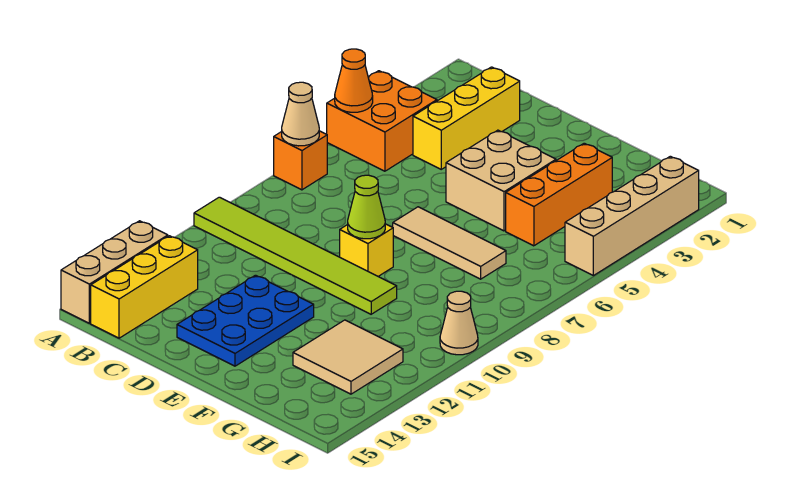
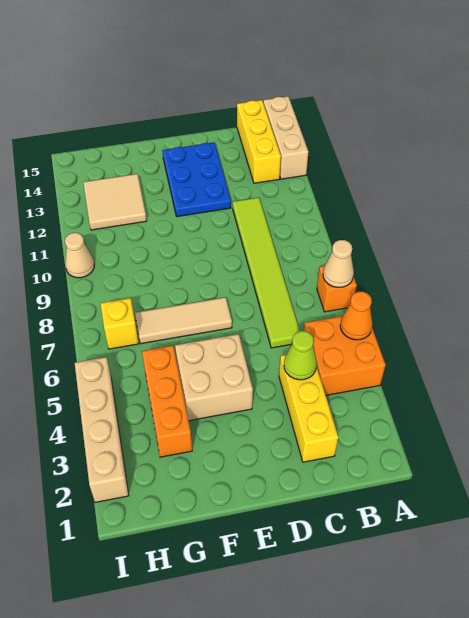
lime tile A10:F10 level 1 -> lime tile C6:C11 level 1
yellow brick E9 level 1 -> yellow brick H7 level 1
lime cone E9 level 2 -> lime cone C4 level 2

